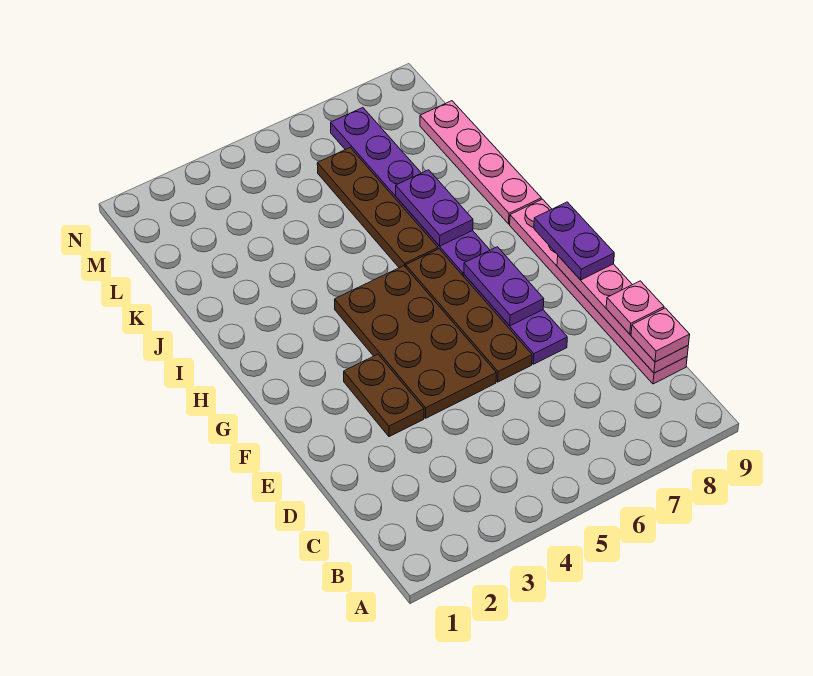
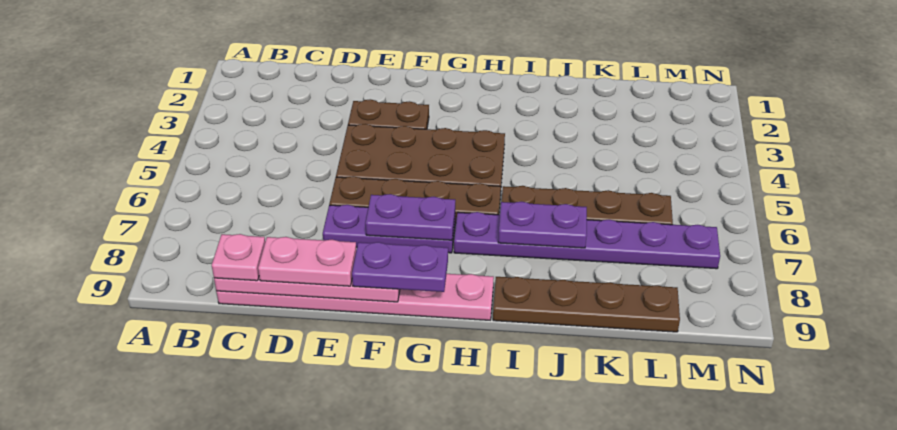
pink plate D9 level 3 -> pink plate D9:E9 level 3
pink plate I9:L9 level 1 -> brown plate I9:L9 level 1

